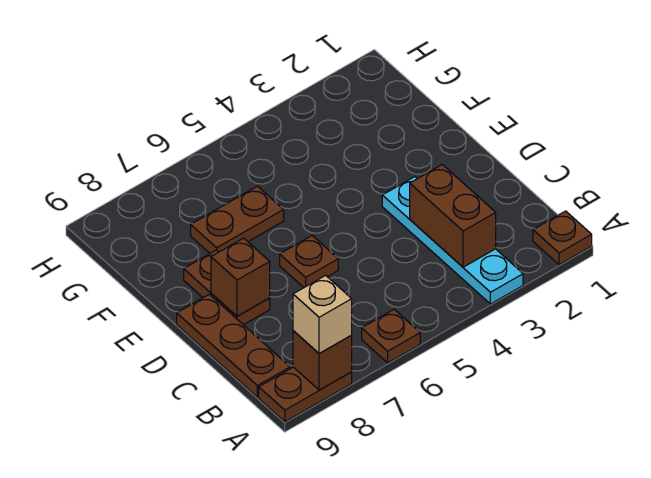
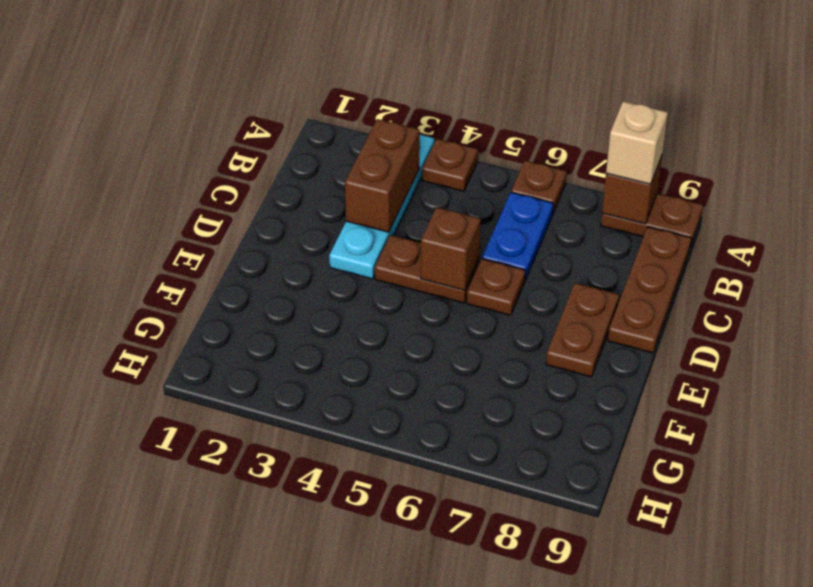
brown plate A1 level 1 -> brown plate A4 level 1
none -> blue plate B6:C6 level 1
brown brick D8 level 2 -> brown brick D5 level 2
brown plate F6:F7 level 1 -> brown plate D4:D5 level 1

